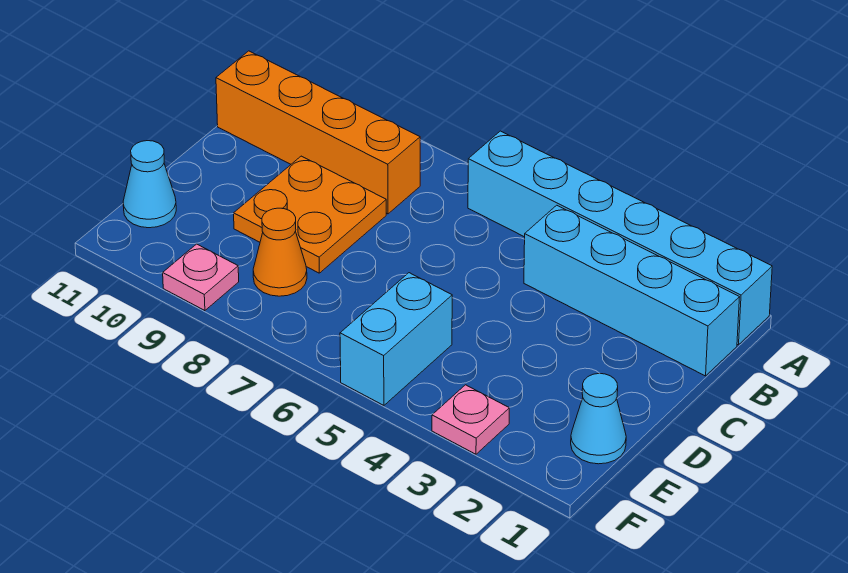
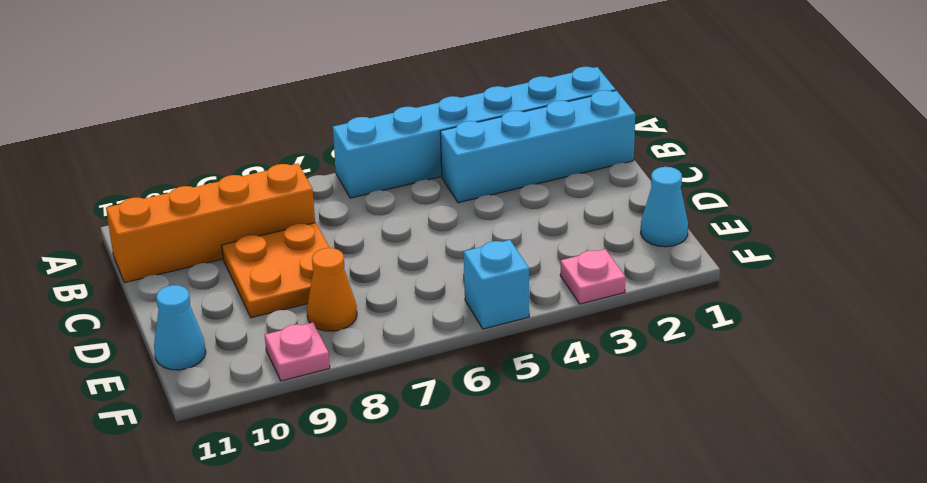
cyan brick E5:F5 level 1 -> cyan brick F5 level 1

